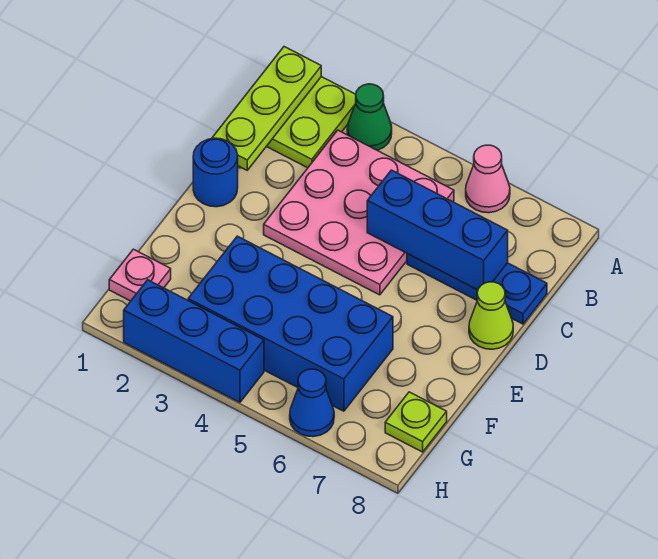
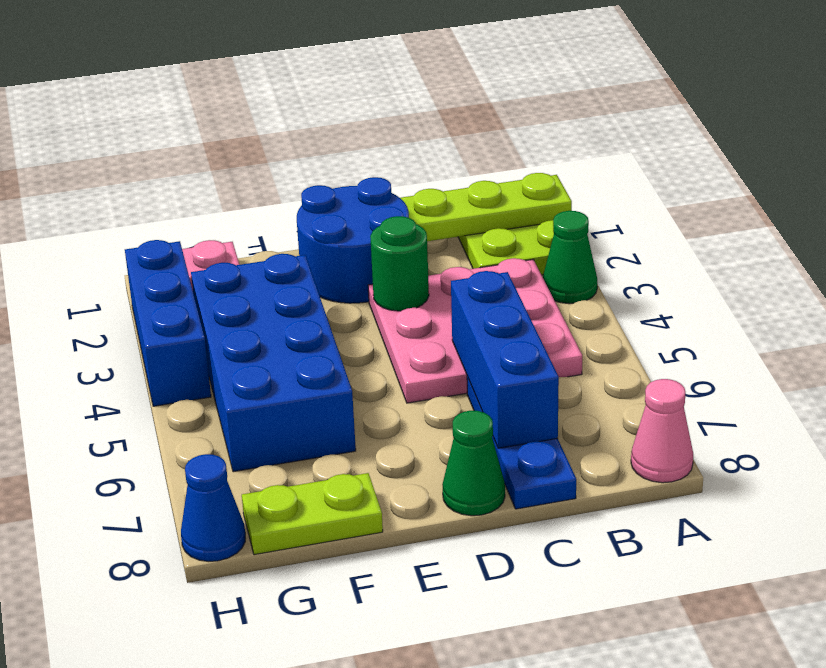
pink cone A6 level 1 -> pink cone A8 level 1
blue round brick D1 level 1 -> blue round brick D1:E2 level 1
none -> green round brick D3 level 2
lime cone D8 level 1 -> green cone D8 level 1
lime plate G8 level 1 -> lime plate F8:G8 level 1
blue cone H6 level 1 -> blue cone H8 level 1

